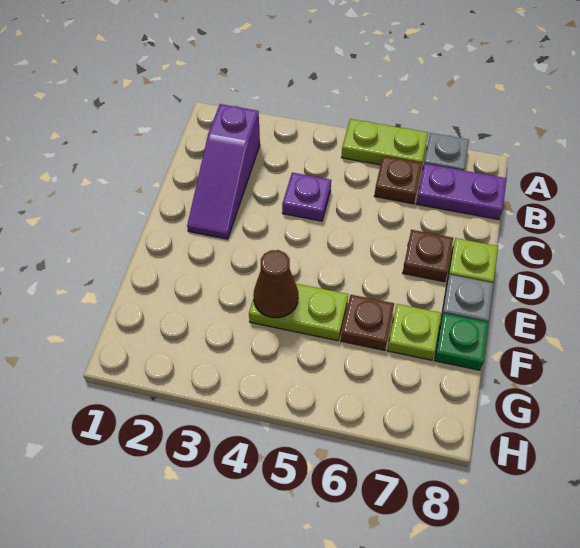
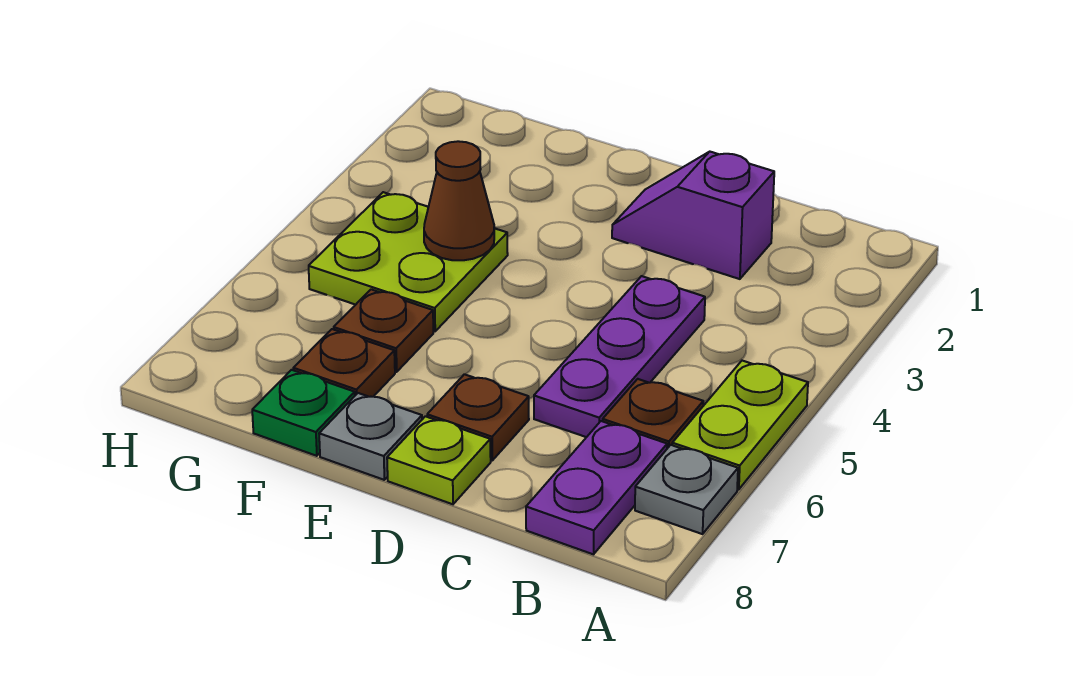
purple slope B2:D2 level 1 top B -> purple slope C2:D2 level 1 top C
purple plate C4 level 1 -> purple plate C4:C6 level 1
lime plate F4:F5 level 1 -> lime plate F4:G5 level 1
lime plate F7 level 1 -> brown plate F7 level 1

